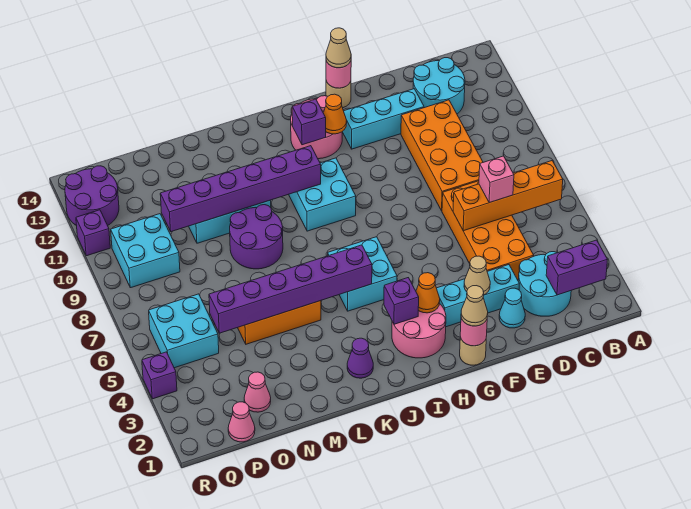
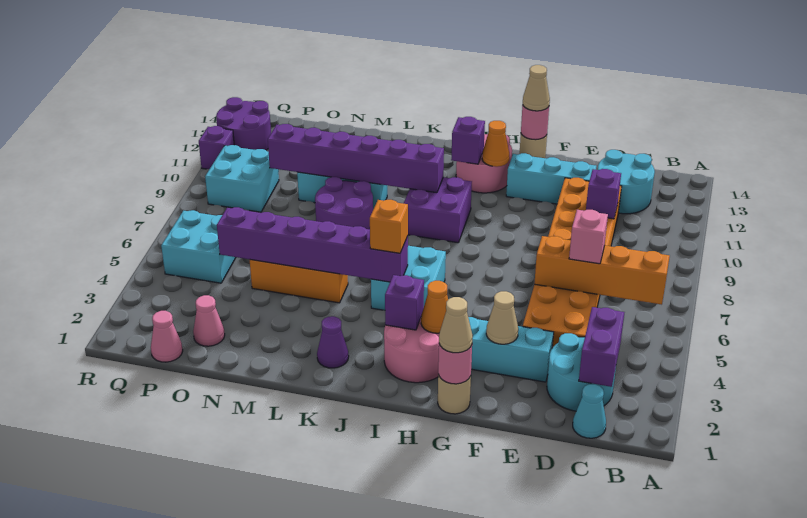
purple brick B2:C2 level 2 -> purple brick C2:C3 level 2
cyan cone E2 level 1 -> cyan cone C1 level 1
cyan brick I9:J10 level 1 -> purple brick I9:J10 level 1
none -> orange brick J5 level 3
purple brick R4 level 1 -> purple brick D10 level 2

